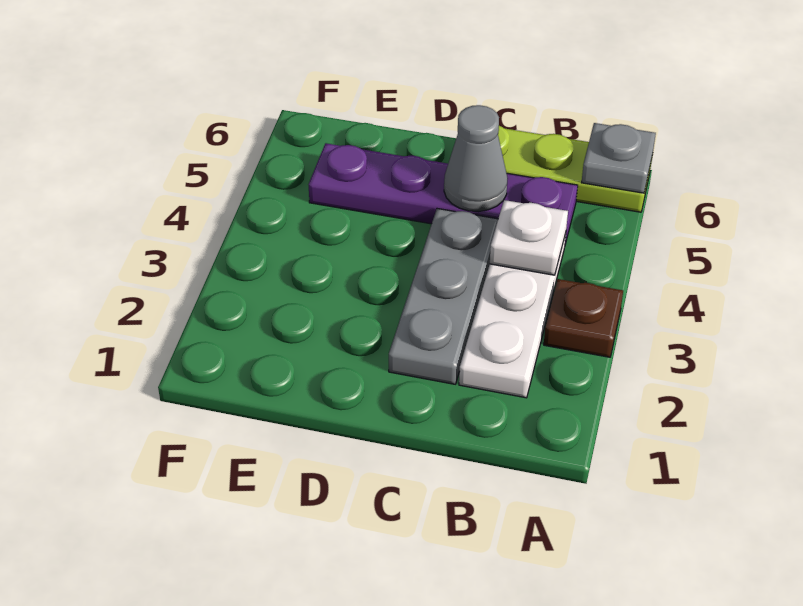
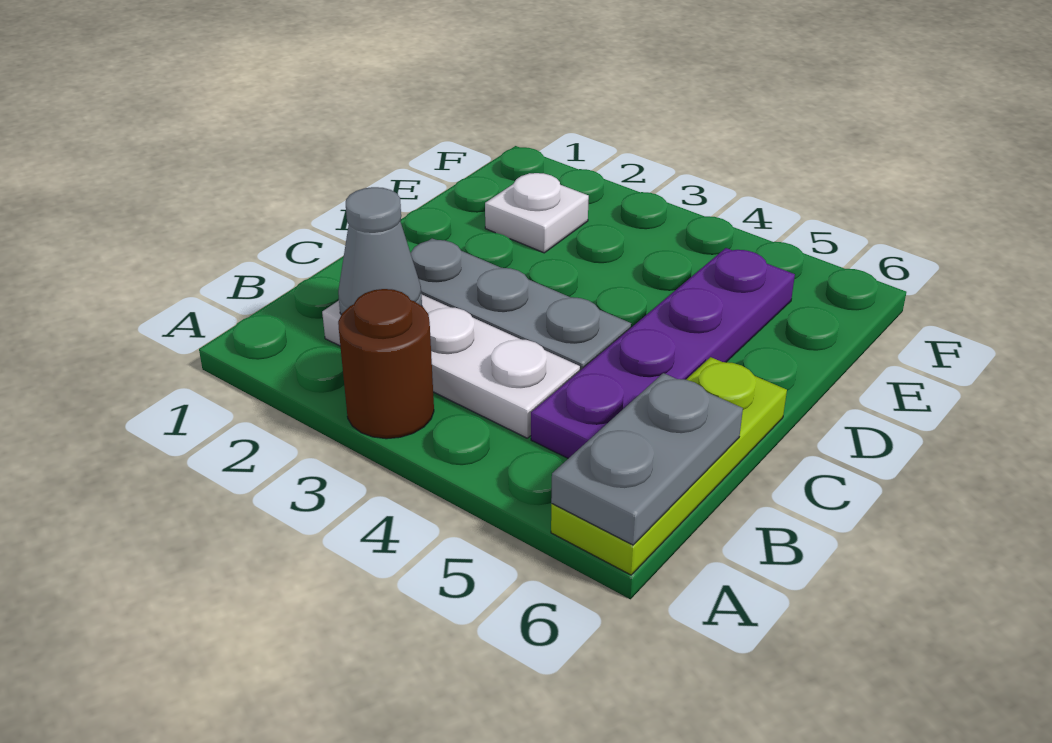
brown plate A3 level 1 -> brown round brick A3 level 1
grey plate A6 level 2 -> grey plate A6:B6 level 2
white plate B4 level 2 -> white plate E2 level 1
grey cone C5 level 2 -> grey cone B2 level 2

